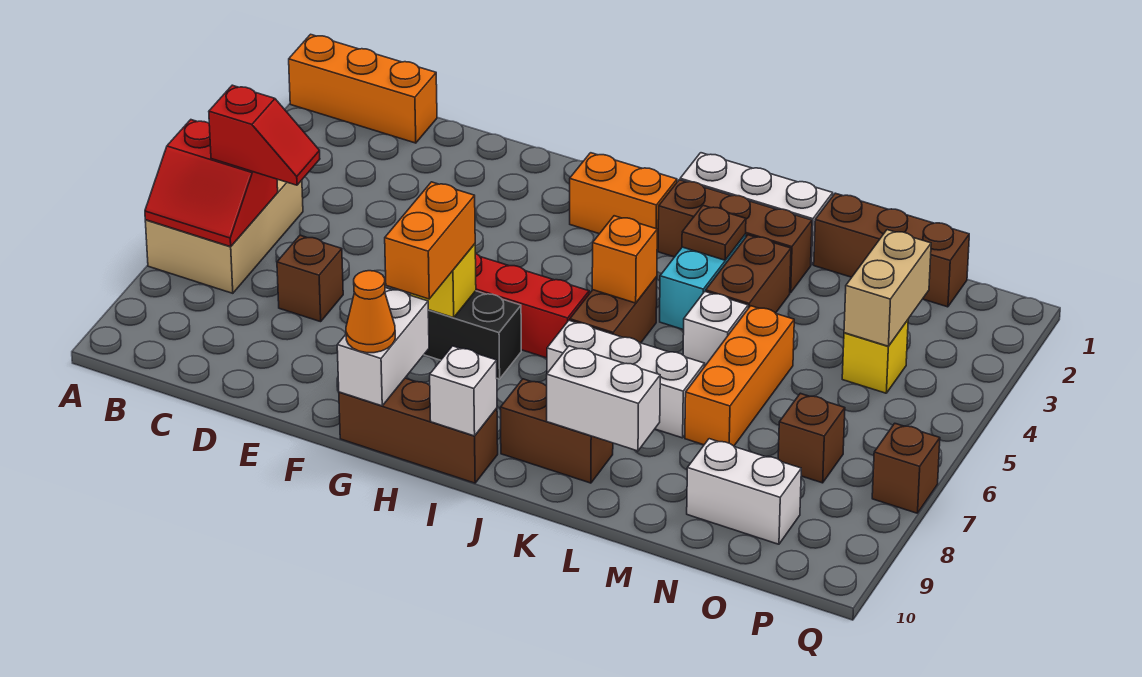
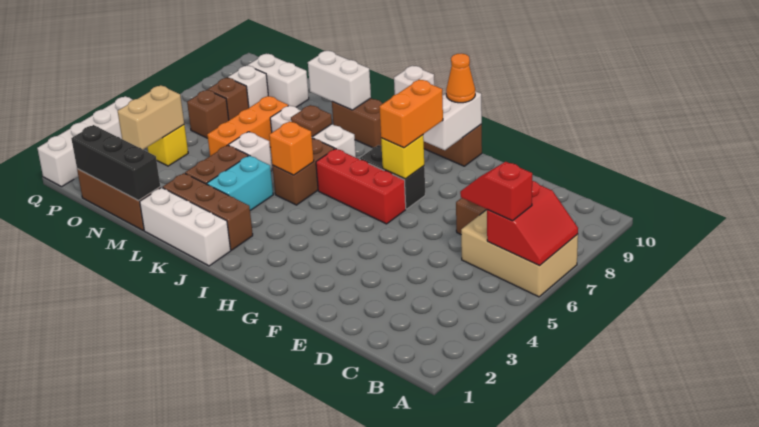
orange brick A1:C1 level 1 -> none
tan brick A5:B7 level 1 -> tan brick A6:C7 level 1
red slope A6:B7 level 2 top 6 -> red slope A6:B7 level 2 top B
orange brick H2:I2 level 1 -> none
brown plate K3 level 2 -> brown plate K7 level 2
none -> black brick M1:O1 level 2
none -> white brick O8 level 1
none -> white brick Q1:Q4 level 1
brown brick Q7 level 1 -> brown brick O6 level 1

